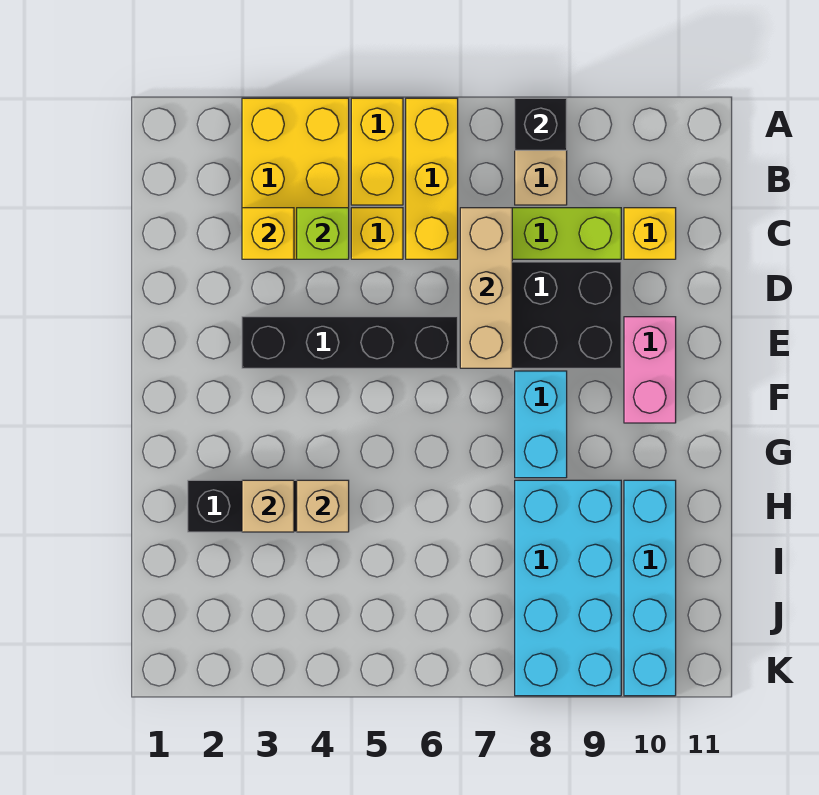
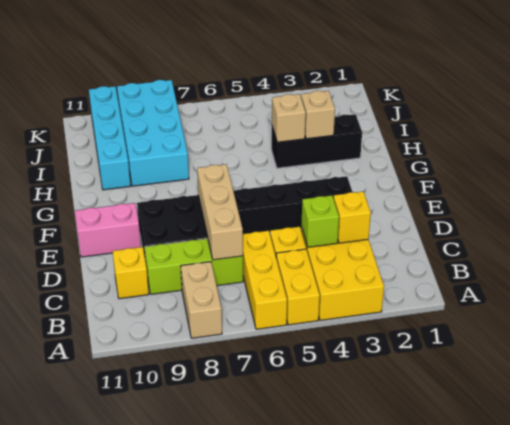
black brick A8 level 2 -> none
pink brick E10:F10 level 1 -> pink brick E10:E11 level 1
cyan brick F8:G8 level 1 -> none

